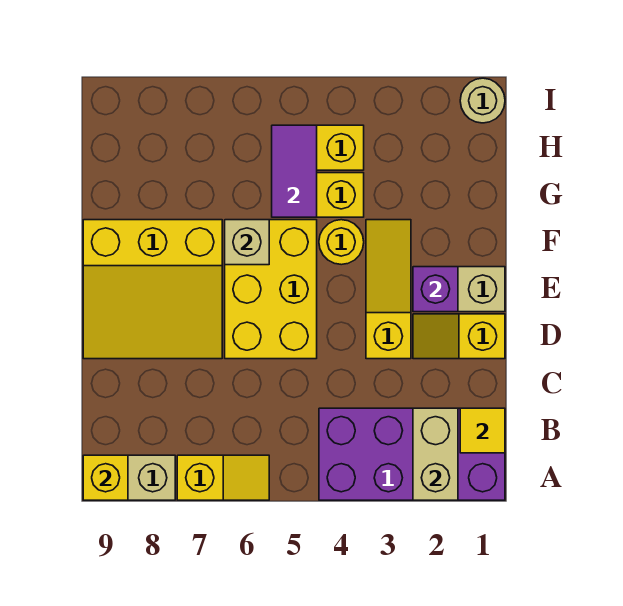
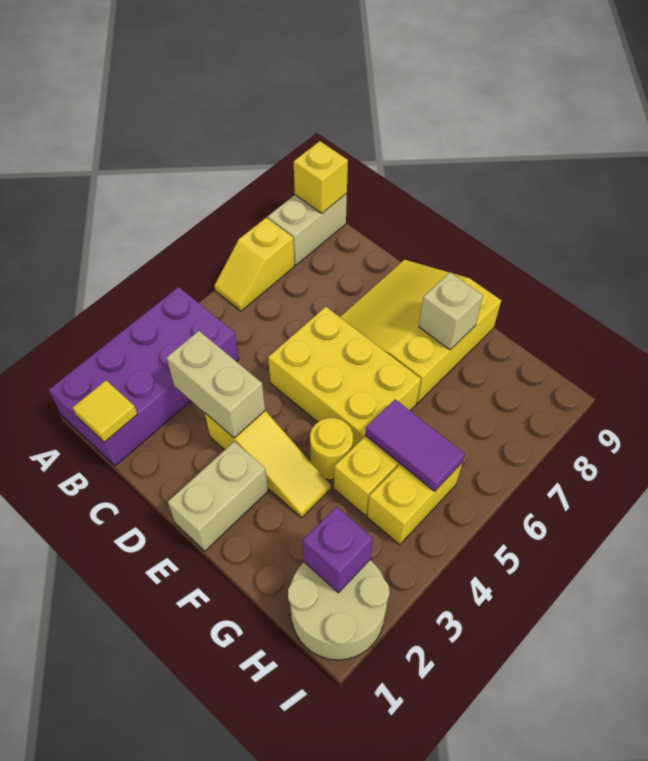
tan brick A2:B2 level 2 -> tan brick C3:D3 level 2
yellow slope D1:D2 level 1 top 1 -> none
purple brick E2 level 2 -> purple brick H2 level 2
tan brick F6 level 2 -> tan brick F8 level 2
tan round brick I1 level 1 -> tan round brick H1:I2 level 1

